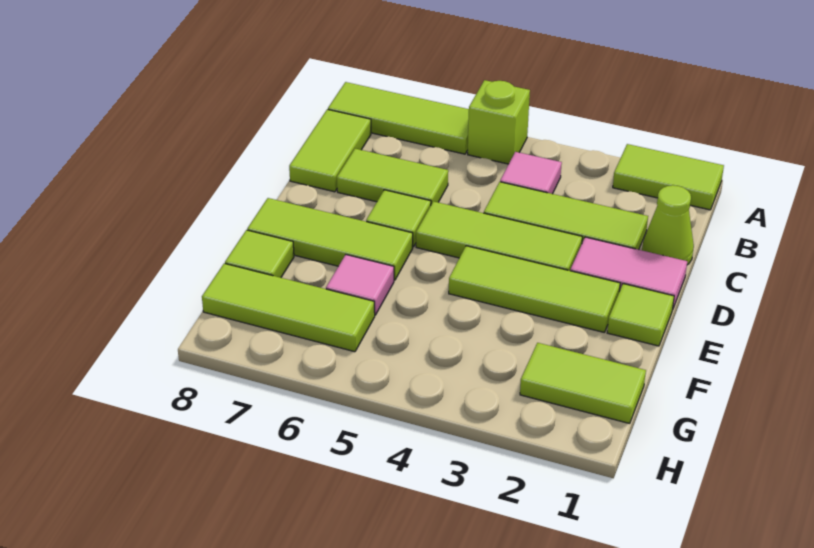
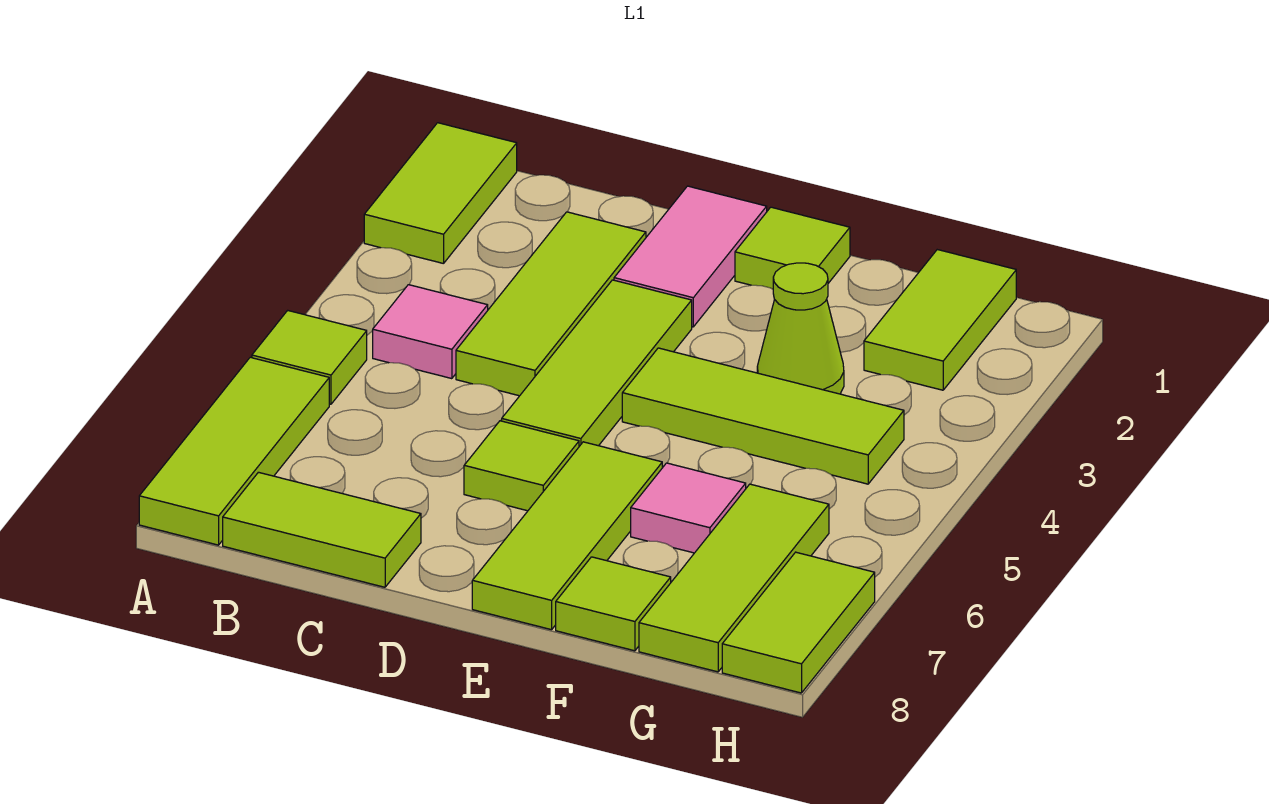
lime brick A5 level 1 -> lime tile A5 level 1
lime cone C1 level 1 -> lime cone F3 level 1
lime tile C6:C7 level 1 -> lime tile H7:H8 level 1
lime tile E2:E4 level 1 -> lime tile E4:G4 level 1

